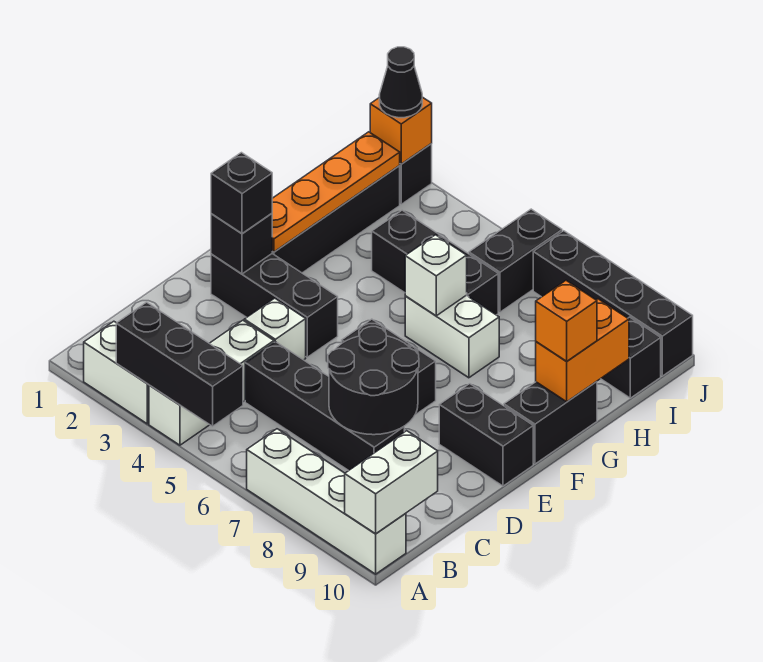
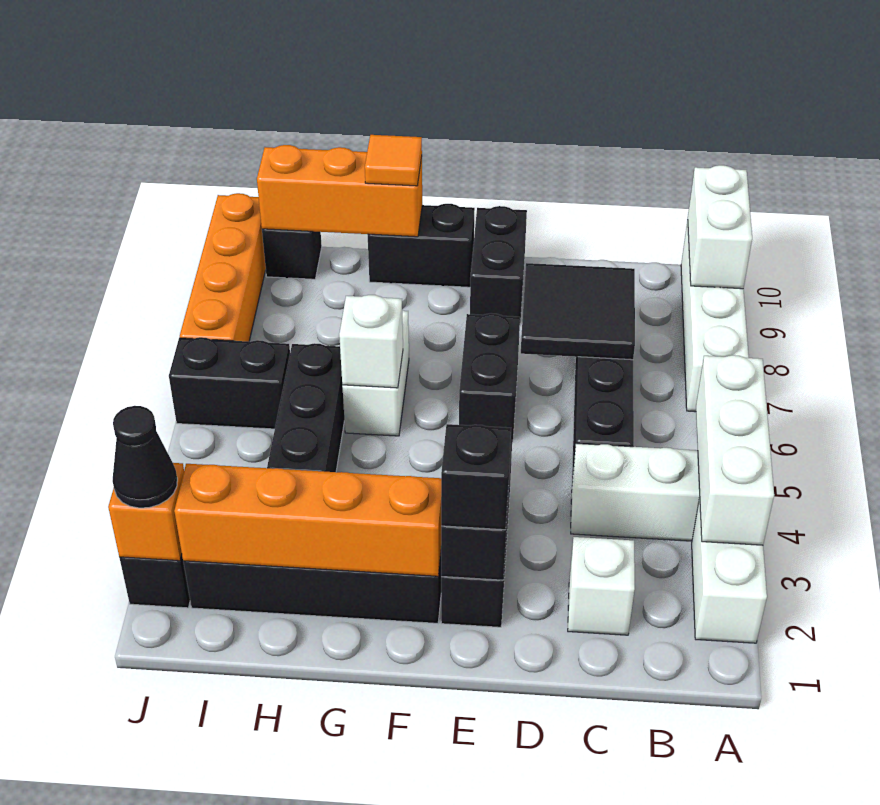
black brick A3:A5 level 2 -> white brick A3:A5 level 2
white brick A10:B10 level 2 -> white brick A9:A10 level 2
black round brick C7:D8 level 2 -> black tile C7:D8 level 2
white brick D4 level 1 -> white brick C2 level 1
orange plate F2:I2 level 2 -> orange brick F2:I2 level 2
orange brick G10:H10 level 2 -> orange brick G10:I10 level 2
orange brick G10 level 3 -> orange tile G10 level 3
black brick J7:J10 level 1 -> orange brick J7:J10 level 1

